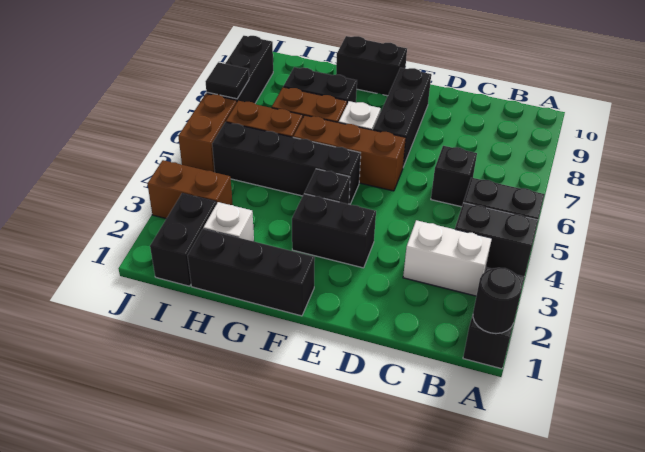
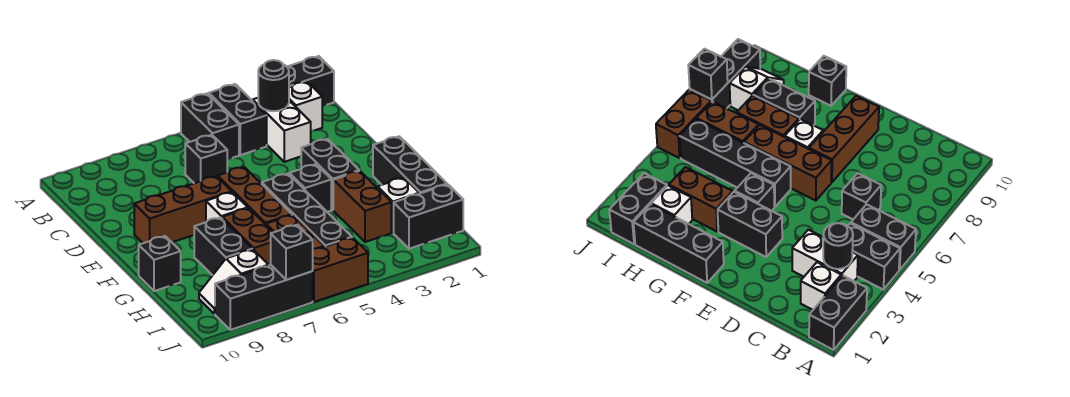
black round brick A1 level 2 -> black round brick B3 level 2
none -> white brick B2 level 1
black brick E7:E9 level 1 -> brown brick E7:E9 level 1
black brick F10:G10 level 1 -> black brick G10 level 1
brown brick I3:J3 level 1 -> brown brick G3:H3 level 1
none -> white slope I8:I9 level 1 top 8
black tile J7 level 2 -> black brick J7 level 2

